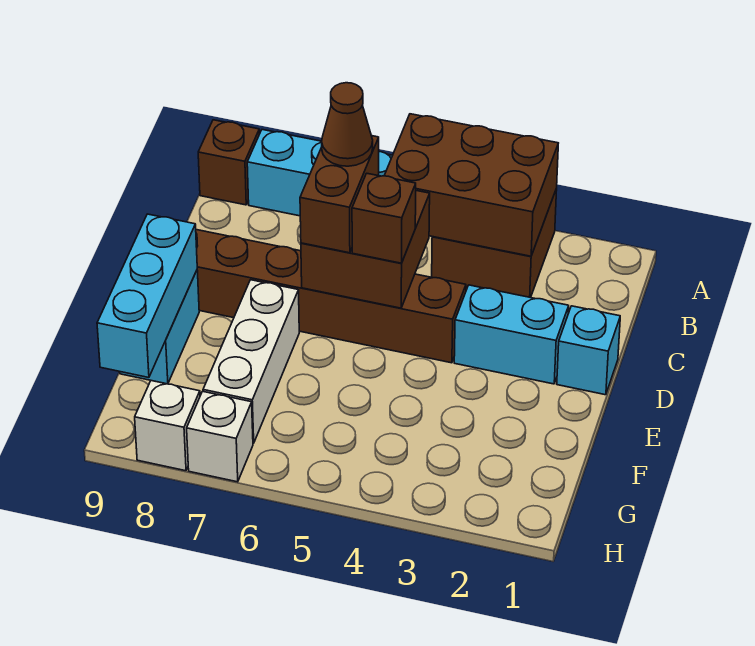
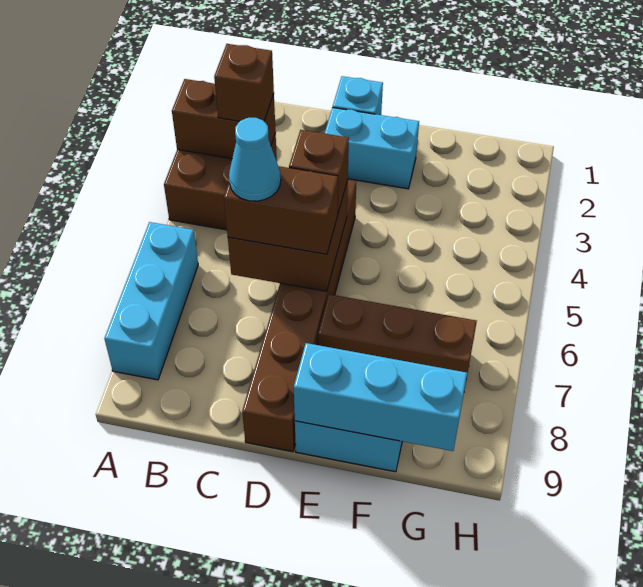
brown brick A3:B5 level 2 -> brown brick A3:B3 level 2
brown brick A9 level 1 -> brown brick B3 level 3
brown cone C6 level 4 -> cyan cone C6 level 4
cyan brick D2:D3 level 1 -> cyan brick D2:E2 level 1
white brick E7:G7 level 1 -> brown brick E7:G7 level 1
white brick H7 level 1 -> none
white brick H8 level 1 -> none

